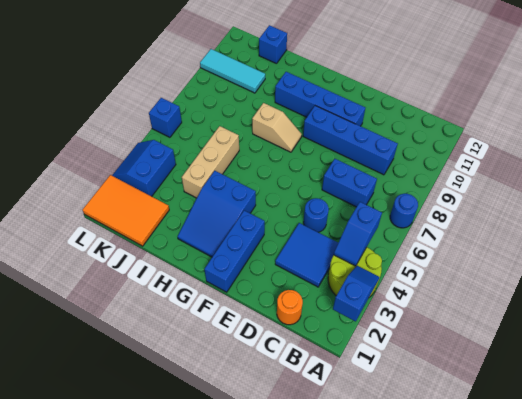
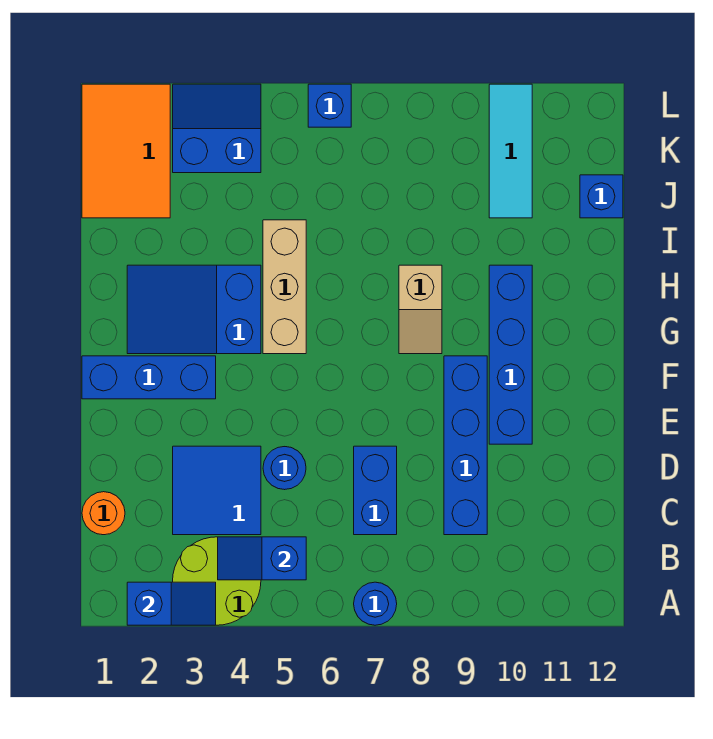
tan brick I4:I6 level 1 -> tan brick G5:I5 level 1

